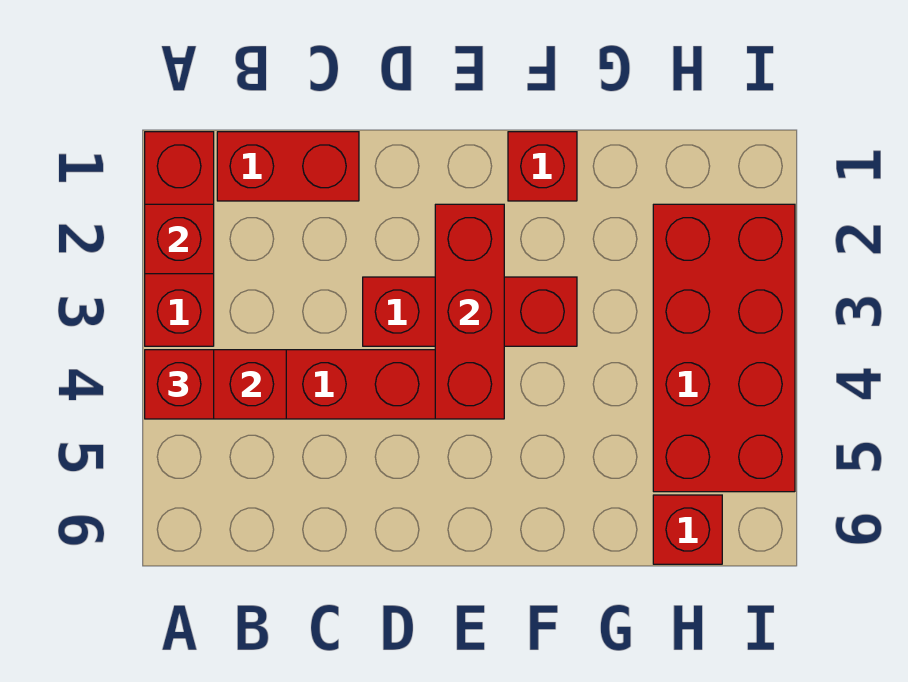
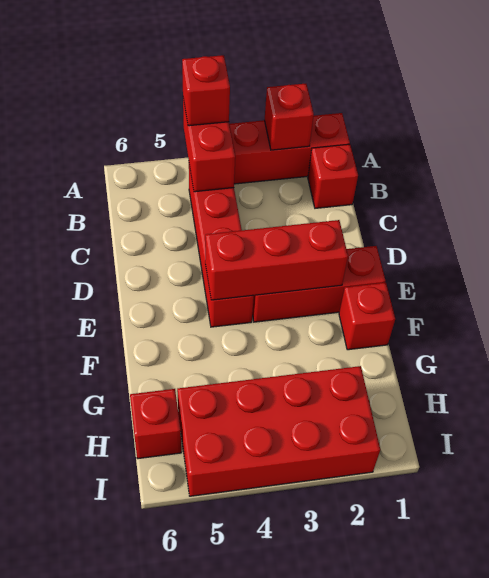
red brick B1:C1 level 1 -> red brick B1 level 1
red brick D3:F3 level 1 -> red brick E1:E3 level 1

